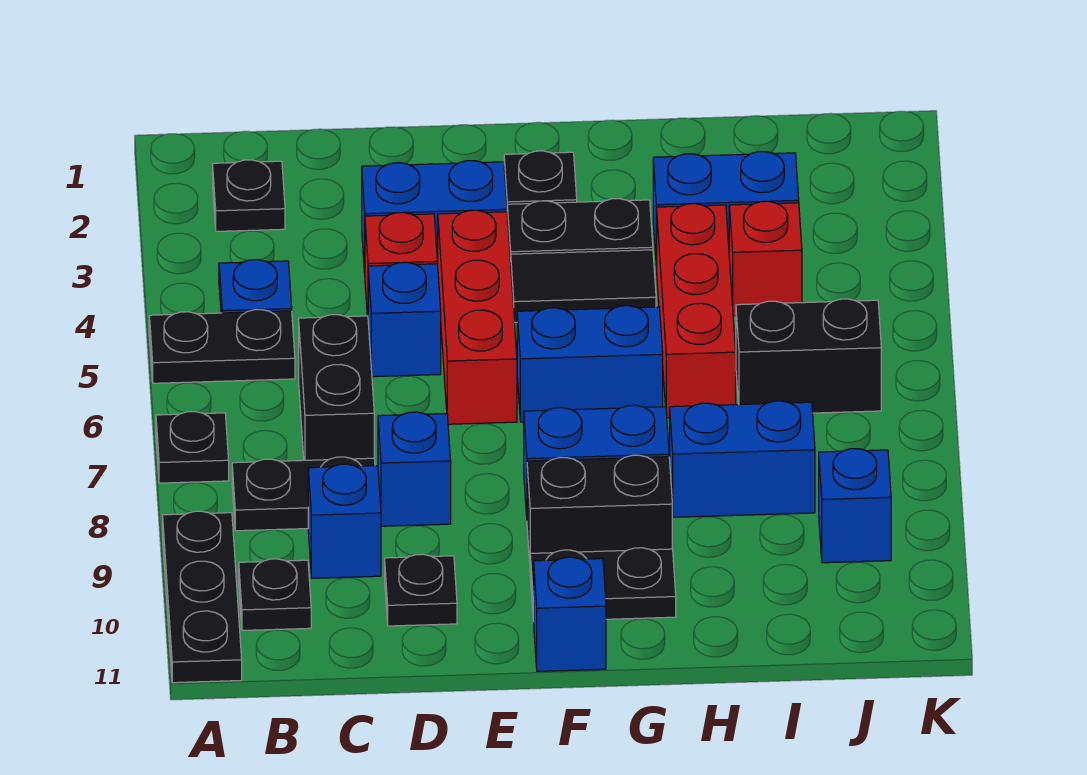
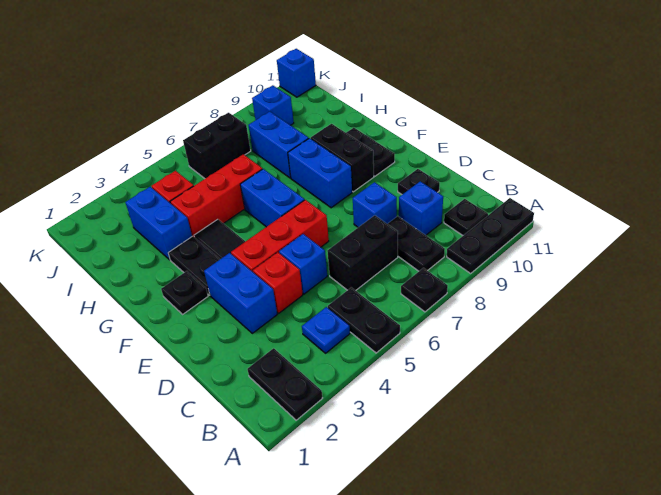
black plate B2 level 1 -> black plate A2:B2 level 1
blue brick F11 level 1 -> blue brick K11 level 1
black brick I6:J6 level 1 -> black brick J6:J7 level 1

